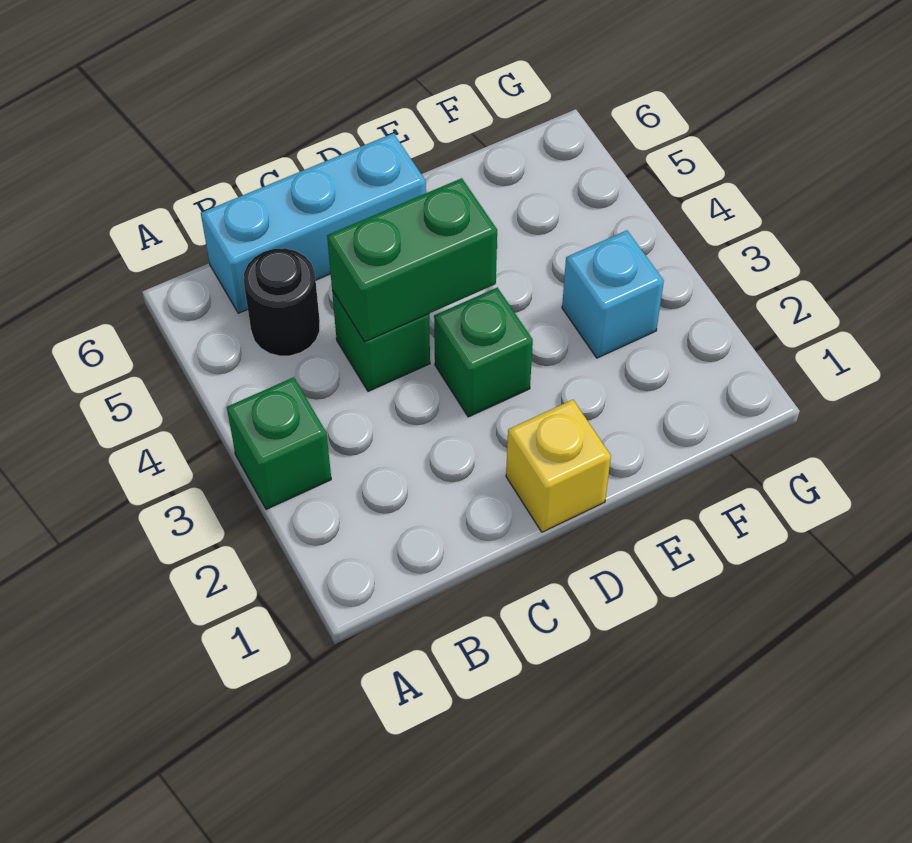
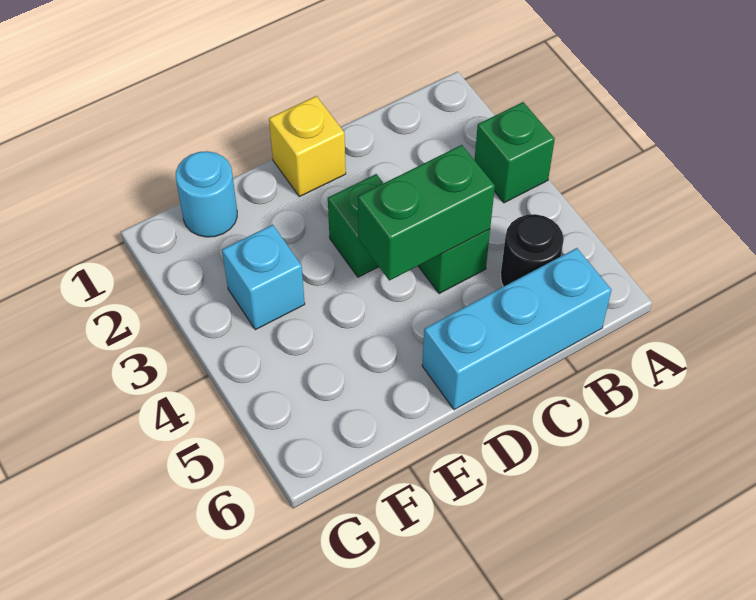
none -> cyan round brick F1 level 1

